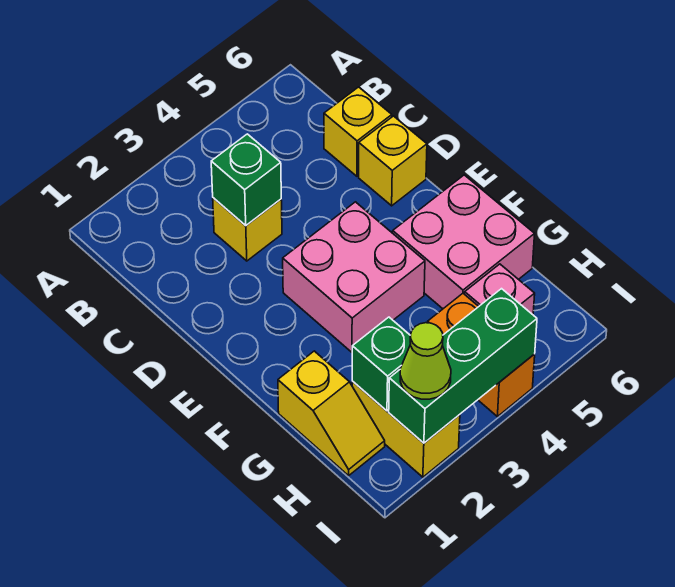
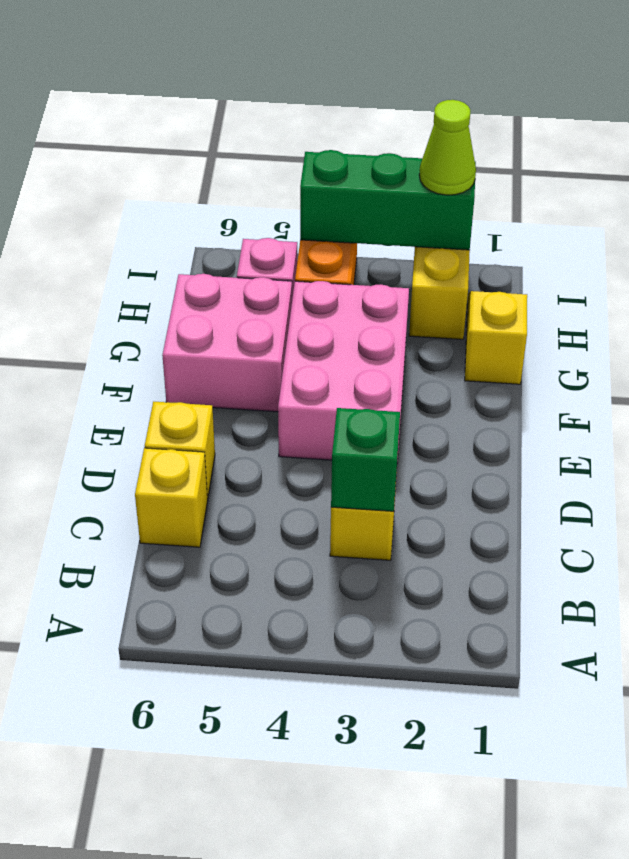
pink brick E3:F4 level 1 -> pink brick E3:G4 level 1
green brick H2 level 2 -> none

